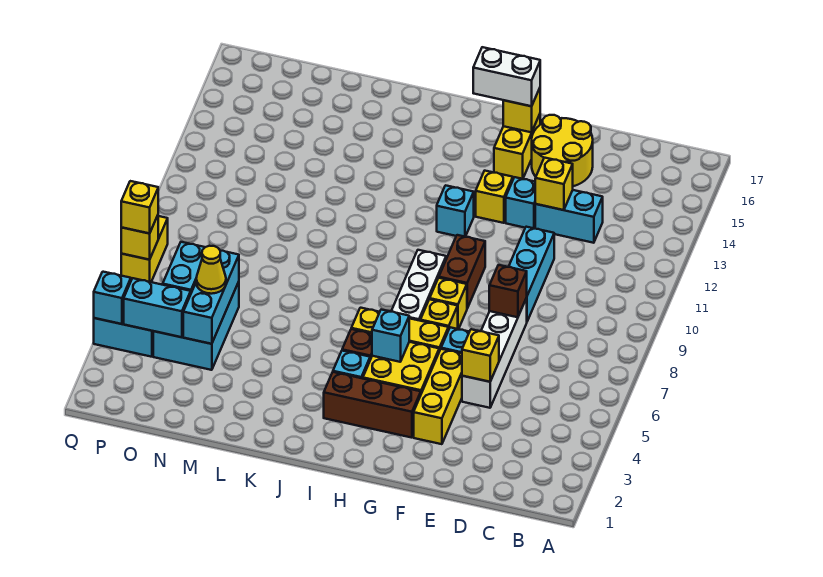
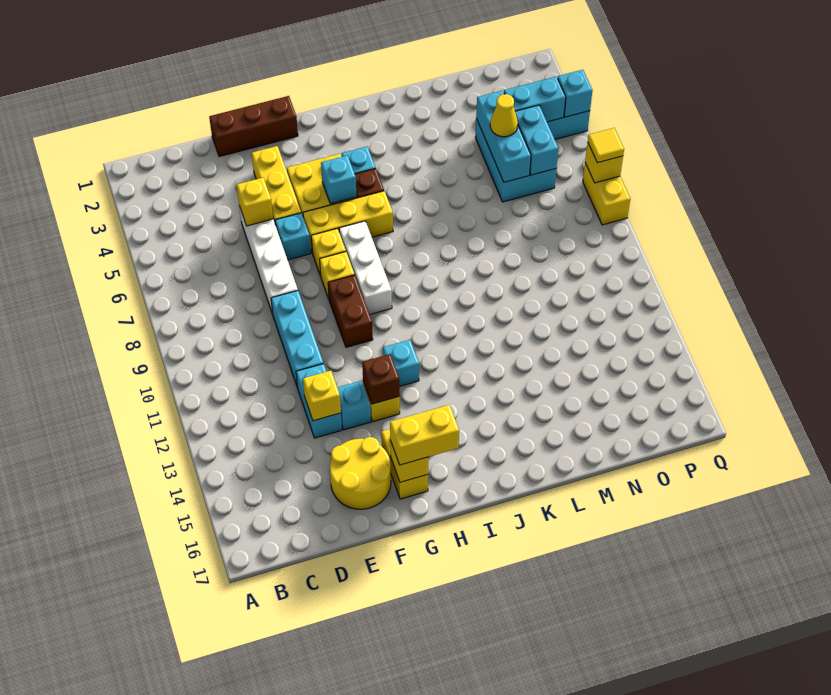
cyan brick D13:E13 level 1 -> cyan brick E12:E13 level 1
brown brick E8 level 2 -> brown brick G13 level 2
brown brick G3:I3 level 1 -> brown brick E1:G1 level 1
white brick G16:H16 level 3 -> yellow brick G16:H16 level 3
yellow brick Q7 level 3 -> yellow tile Q7 level 3

